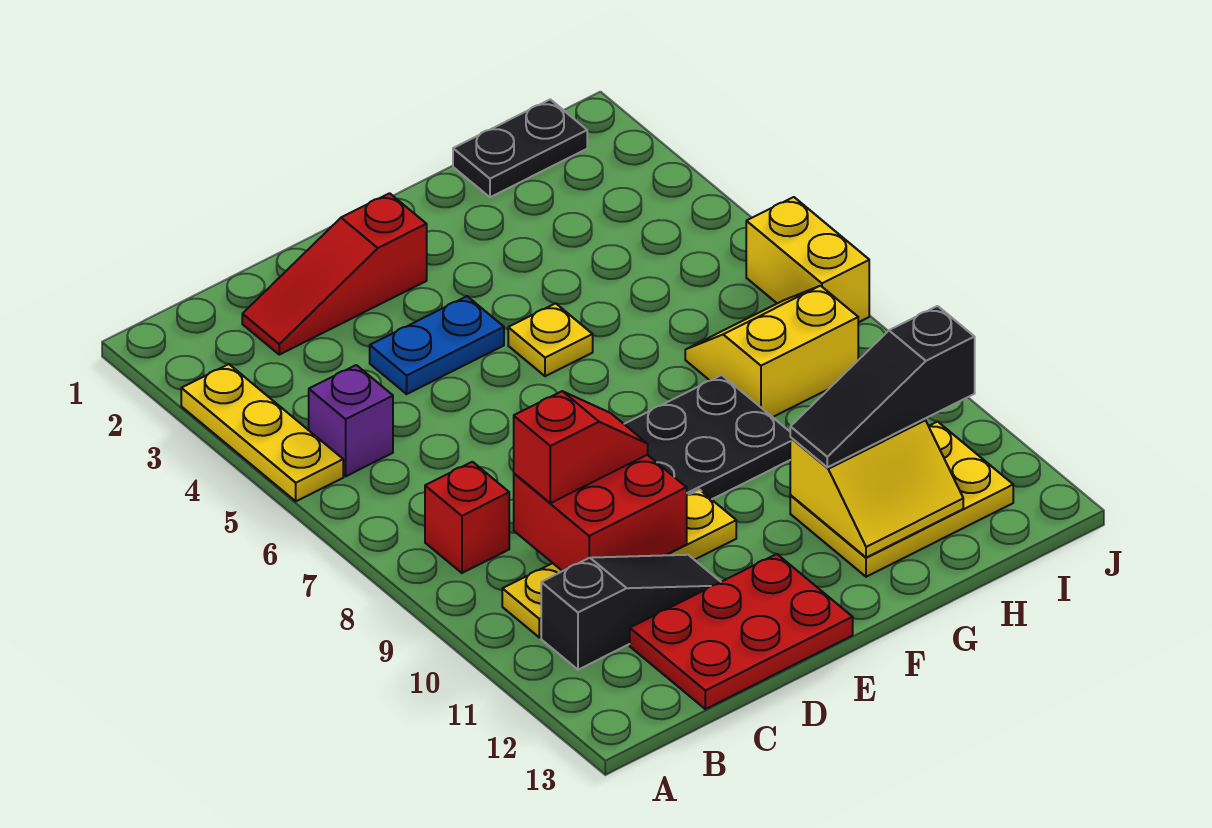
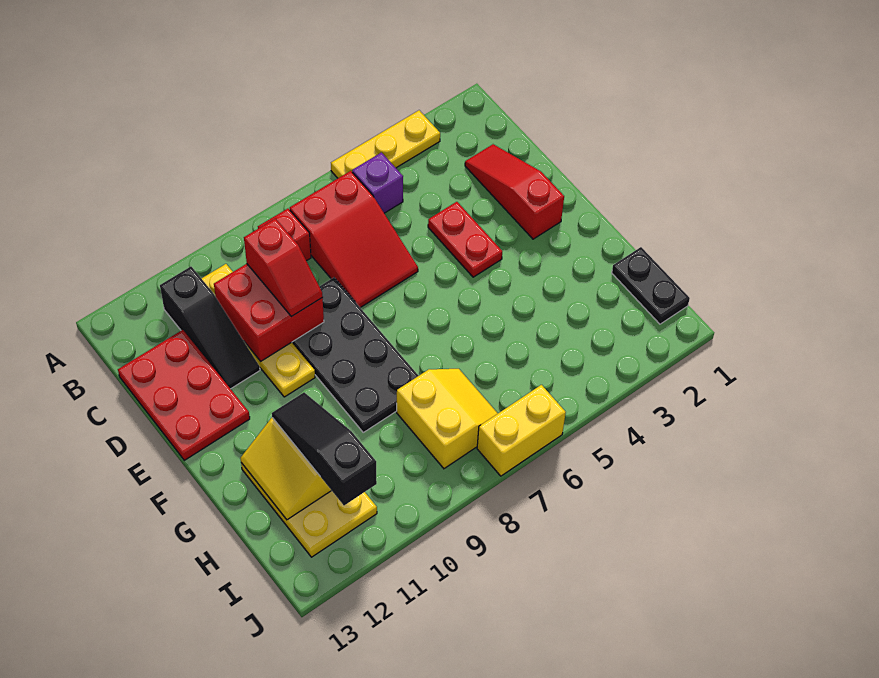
none -> red slope B6:D7 level 1 top B
blue plate D4:E4 level 1 -> red plate D4:E4 level 1
yellow plate F5 level 1 -> none

